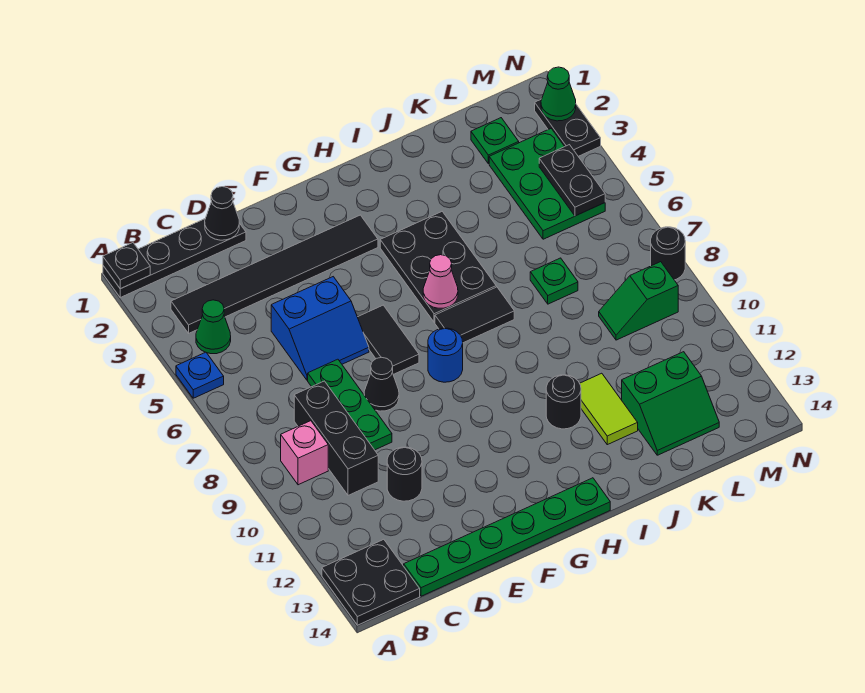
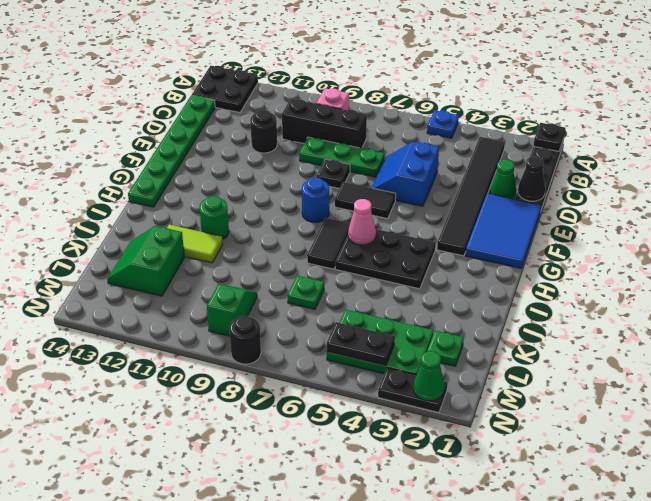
green cone B4 level 1 -> green cone D2 level 1
none -> blue tile E1:G2 level 1
black cone E8 level 1 -> black plate E8 level 1
black round brick I11 level 1 -> green round brick I11 level 1

